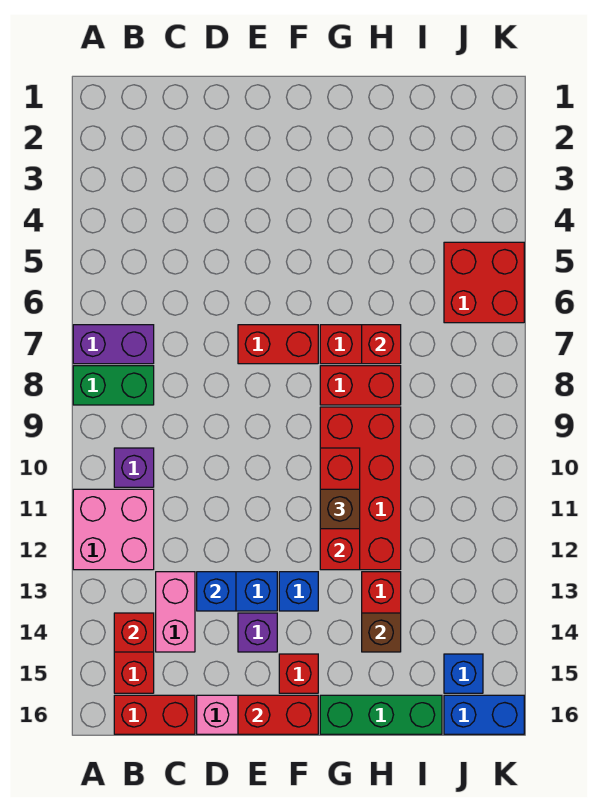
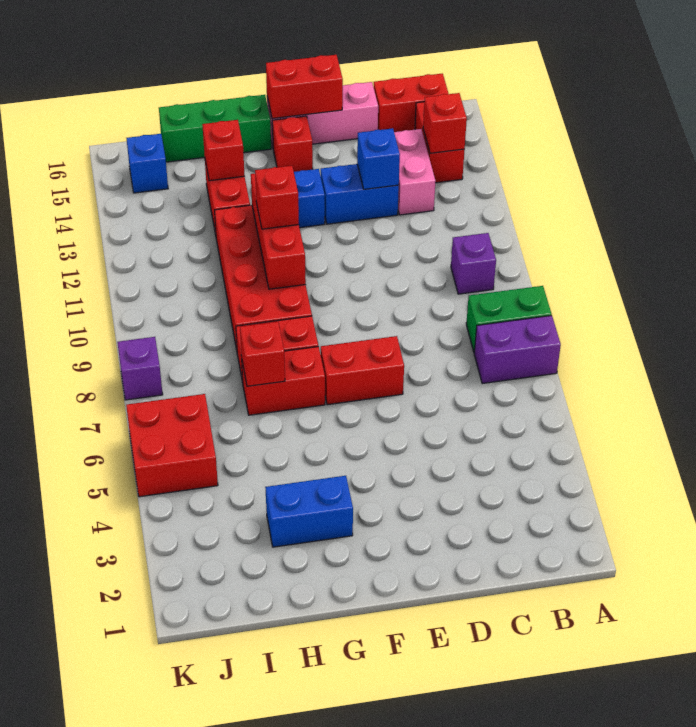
pink brick A11:B12 level 1 -> none
purple brick E14 level 1 -> purple brick K8 level 1
brown brick G11 level 3 -> red brick G11 level 3
brown brick H14 level 2 -> red brick H14 level 2
blue brick J16:K16 level 1 -> blue brick G3:H3 level 1

